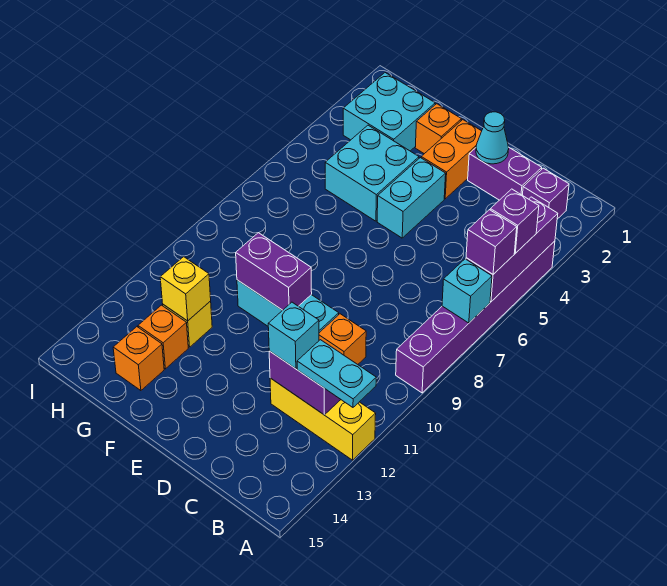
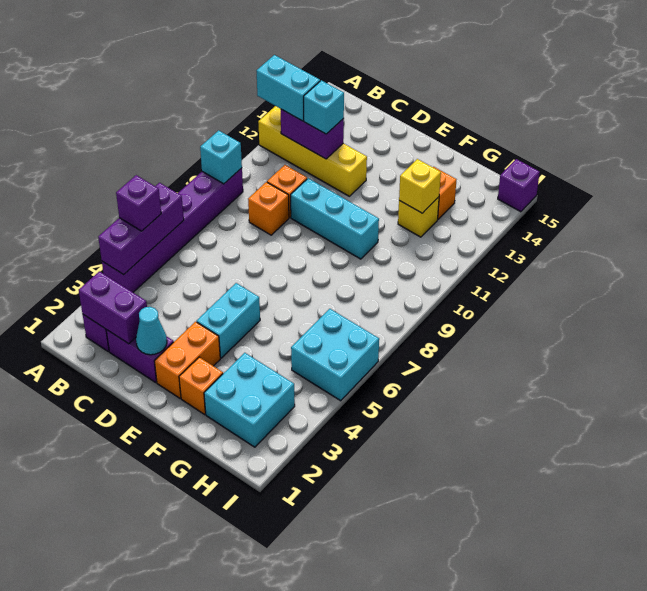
purple brick A6 level 3 -> purple brick I15 level 1
cyan brick A7 level 2 -> cyan brick A9 level 2
yellow brick A12:C12 level 1 -> yellow brick A12:D12 level 1
cyan plate A12:B12 level 3 -> cyan brick A12:B12 level 3
purple brick E10:F10 level 2 -> purple brick B2:C2 level 2
cyan brick F4:G5 level 1 -> cyan brick H5:I6 level 1
orange brick G14 level 1 -> orange brick C9 level 1

